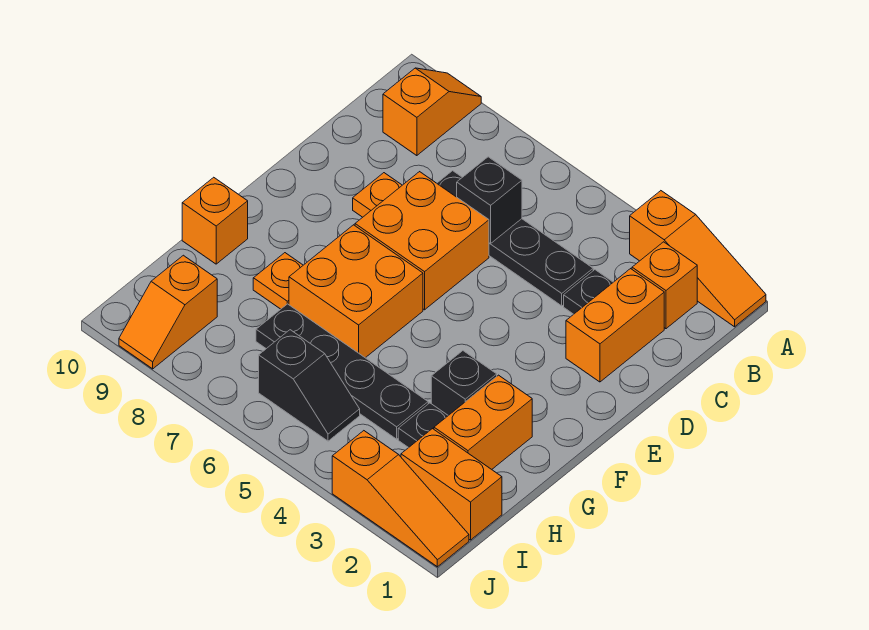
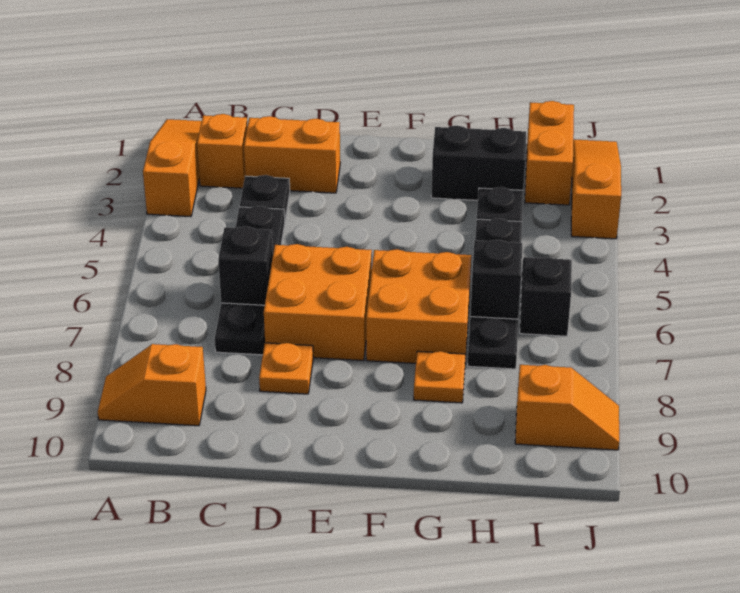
orange brick G2:H2 level 1 -> black brick G2:H2 level 1
black brick G3 level 1 -> black brick H6 level 2
orange brick G10 level 1 -> none

